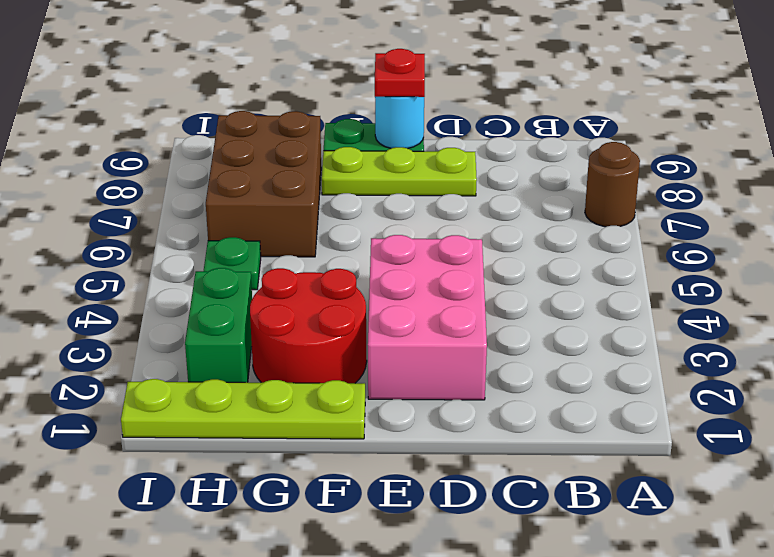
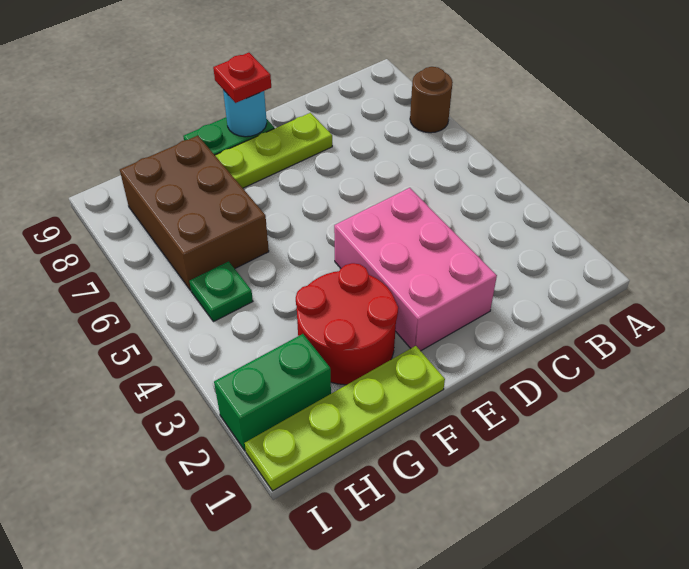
green brick H2:H3 level 1 -> green brick H2:I2 level 1

